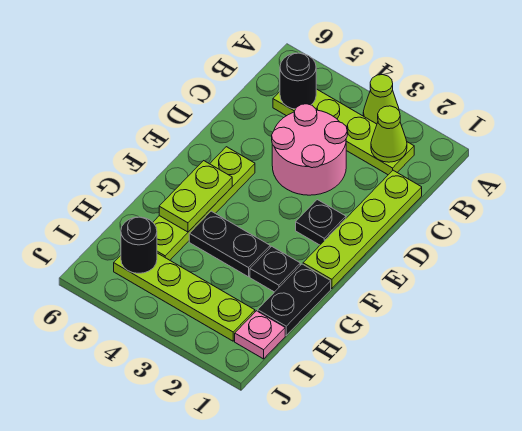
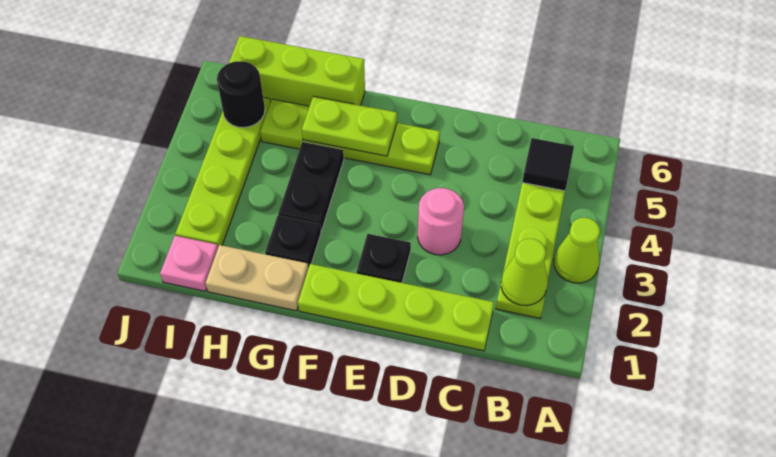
black round brick B5 level 2 -> black tile B5 level 2
pink round brick C3:D4 level 1 -> pink round brick D3 level 1
black plate G1:H1 level 1 -> tan plate G1:H1 level 1
none -> lime brick G6:I6 level 1

